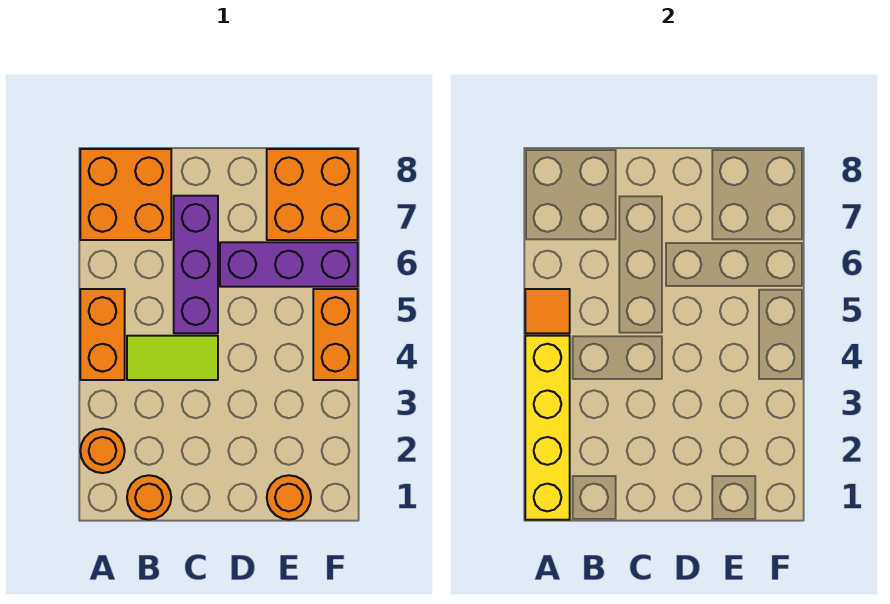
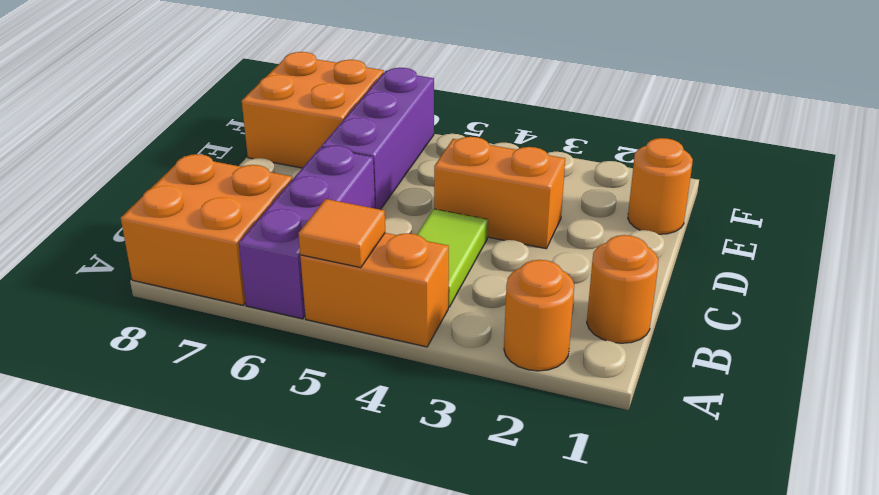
yellow brick A1:A4 level 2 -> none
purple brick C5:C7 level 1 -> purple brick A6:C6 level 1
orange brick F4:F5 level 1 -> orange brick D3:D4 level 1

